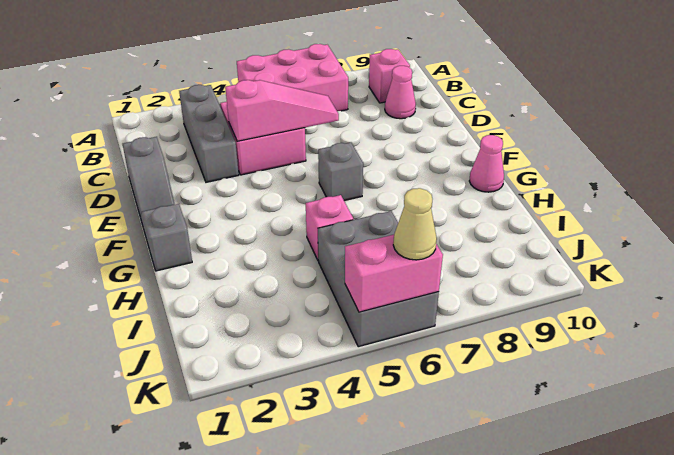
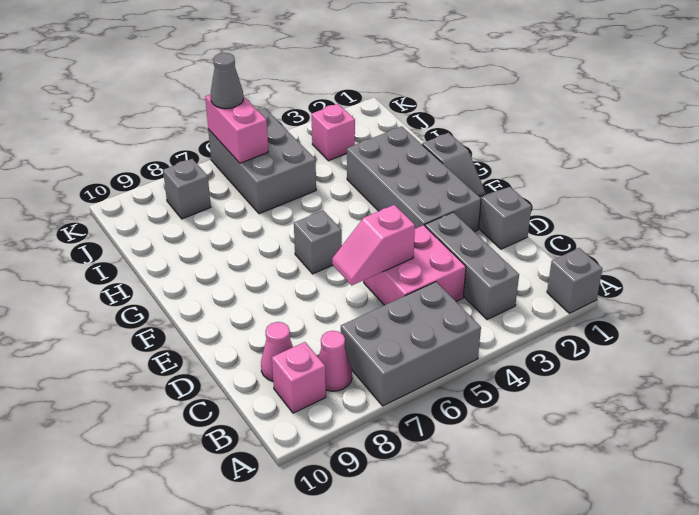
none -> grey brick A1 level 1
pink brick A5:B7 level 1 -> grey brick A5:B7 level 1
pink slope D4:D6 level 2 top 4 -> pink slope D5:D6 level 2 top 5
none -> grey brick E2:H3 level 1
pink cone G10 level 1 -> pink cone B8 level 1
pink brick H5 level 1 -> pink brick J3 level 1
none -> grey brick J8 level 1
pink brick K5:K6 level 2 -> pink brick J6:K6 level 2
tan cone K6 level 3 -> grey cone K6 level 3

